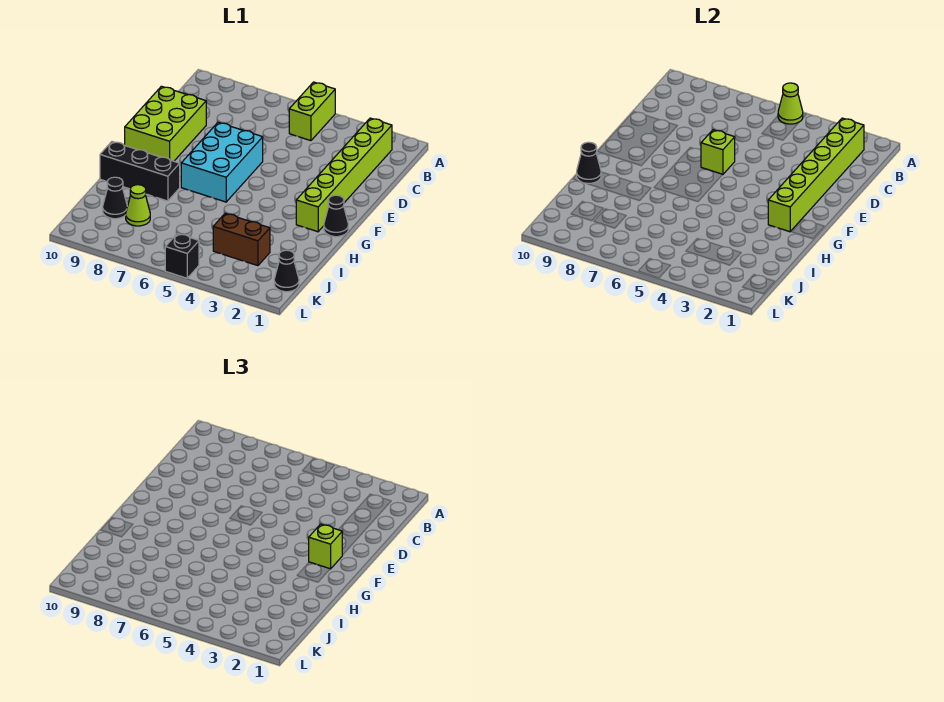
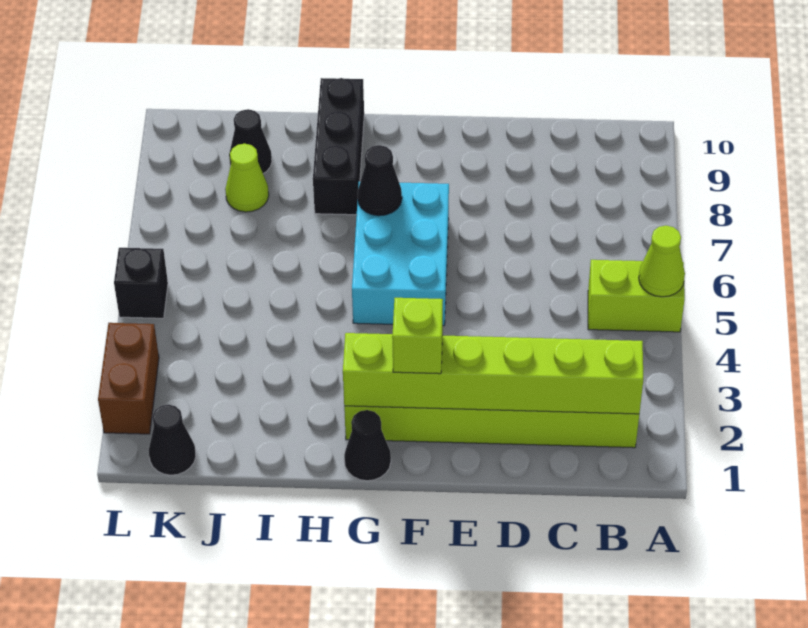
lime brick D9:F10 level 1 -> none
cyan brick E6:G7 level 1 -> cyan brick F5:G7 level 1
lime brick E6 level 2 -> none
black cone H10 level 2 -> black cone G7 level 2
brown brick J3:J4 level 1 -> brown brick L2:L3 level 1

